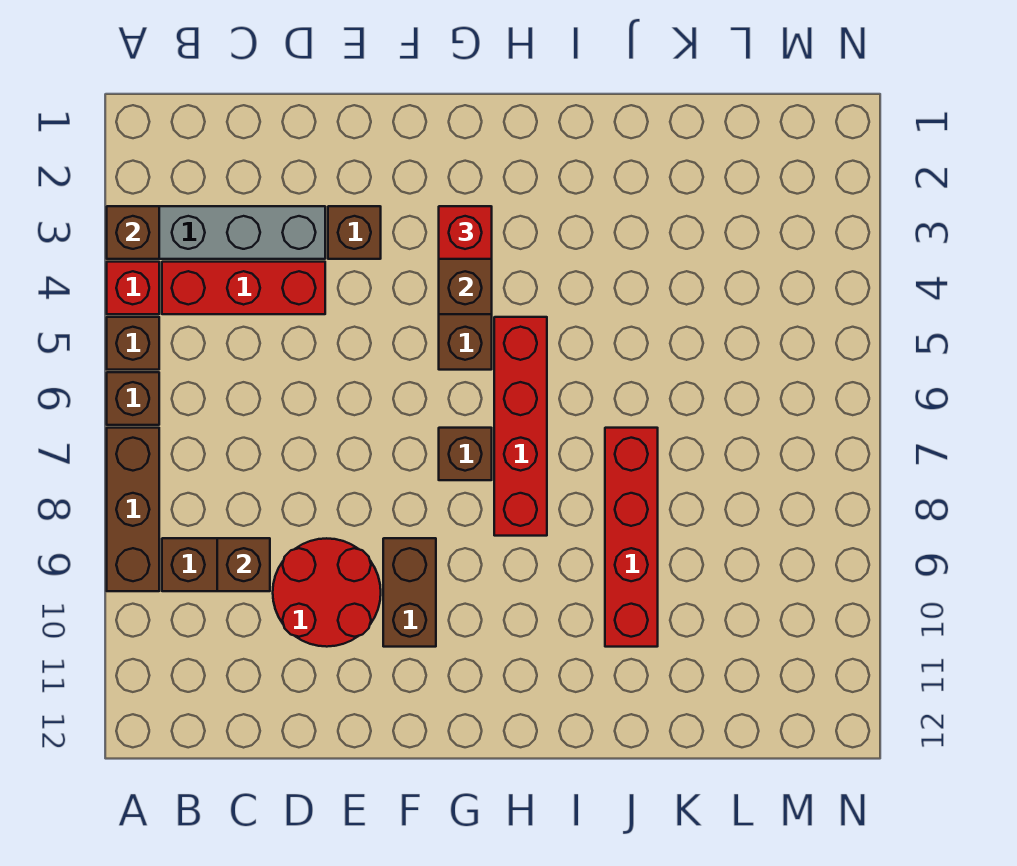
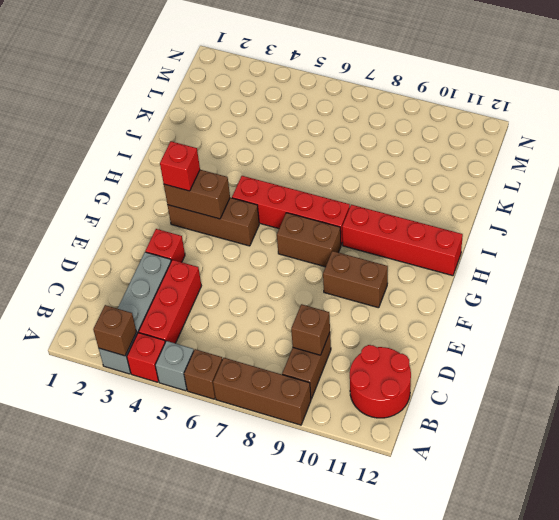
brown brick A5 level 1 -> grey brick A5 level 1
red round brick D9:E10 level 1 -> red round brick B11:C12 level 1
brown brick E3 level 1 -> red brick E3 level 1
brown brick G7 level 1 -> brown brick G7:G8 level 1
red brick J7:J10 level 1 -> red brick H9:H12 level 1

